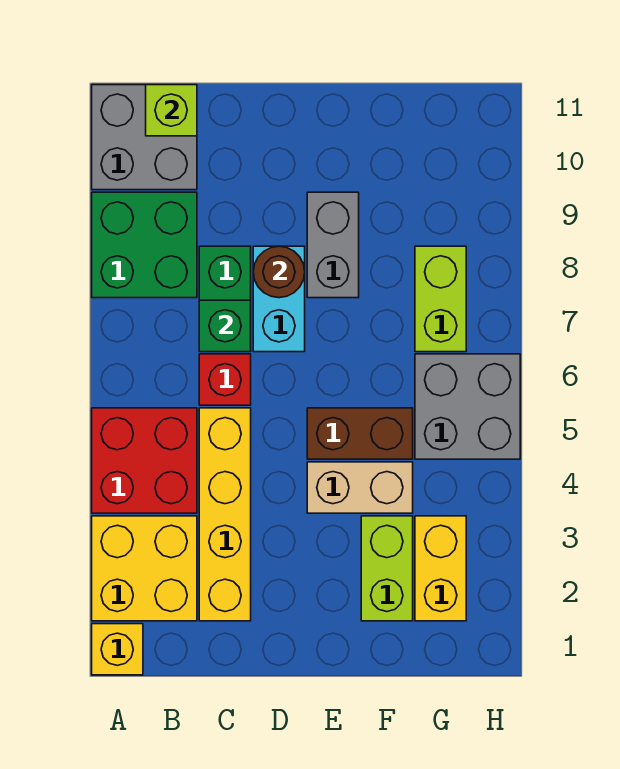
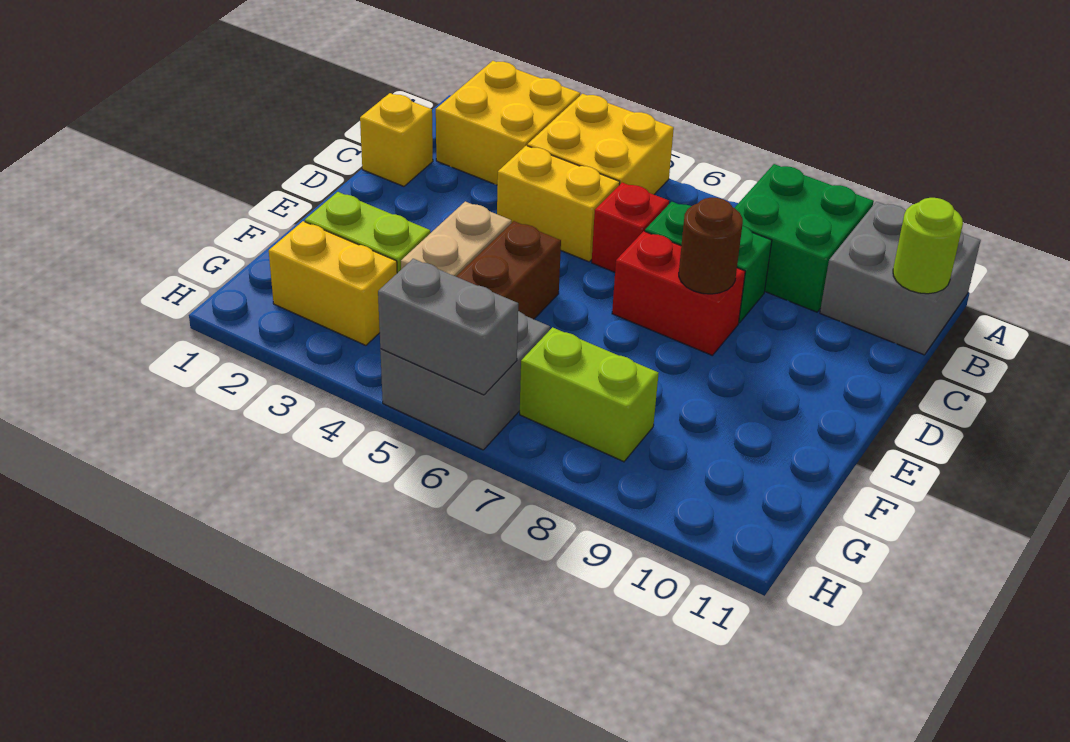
yellow brick A1 level 1 -> yellow brick C1 level 1
red brick A4:B5 level 1 -> yellow brick A4:B5 level 1
lime brick B11 level 2 -> lime round brick B11 level 2
yellow brick C2:C5 level 1 -> yellow brick C4:C5 level 1
green brick C7 level 2 -> none
cyan brick D7:D8 level 1 -> red brick D7:D8 level 1
grey brick E8:E9 level 1 -> grey brick H5:H6 level 2

